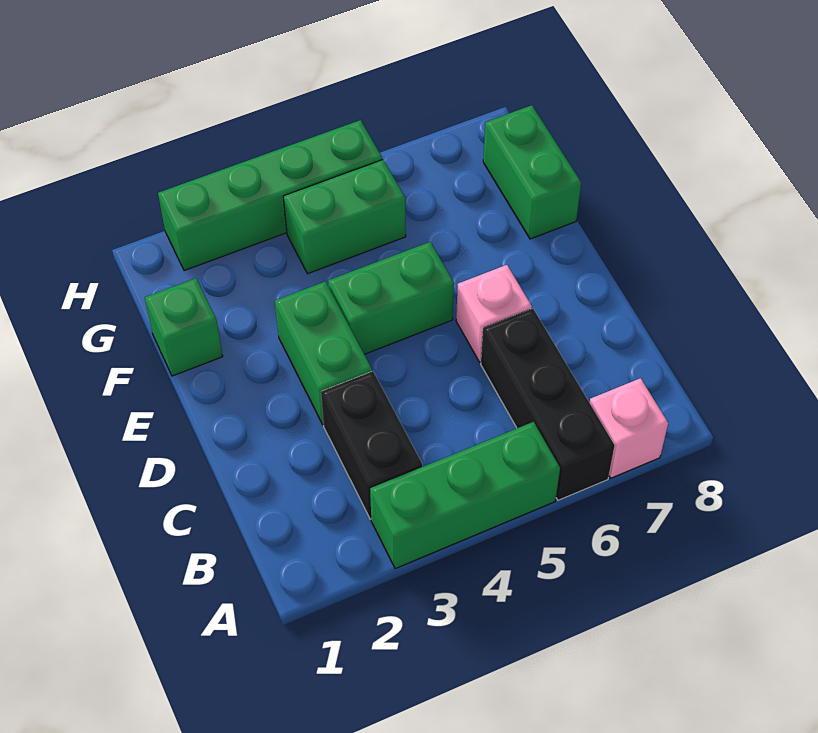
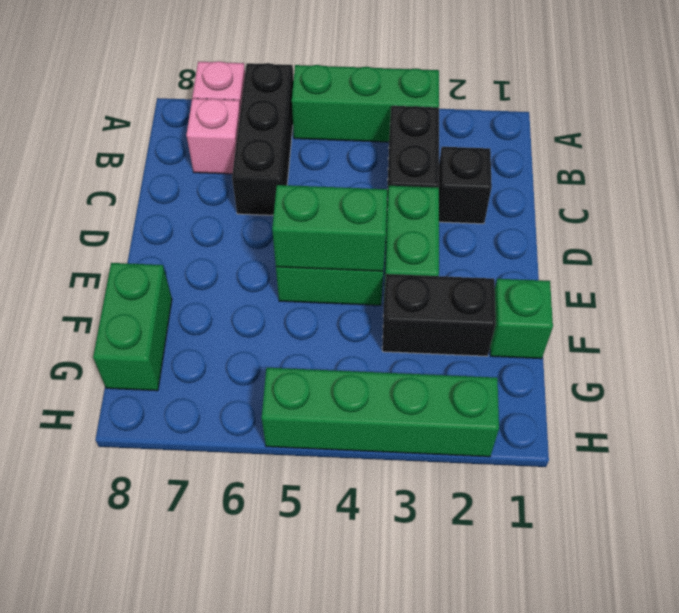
none -> black brick C2 level 1
pink brick D6 level 1 -> pink brick B7 level 1
none -> black brick F2:F3 level 1
green brick G4:G5 level 1 -> green brick E4:E5 level 2

